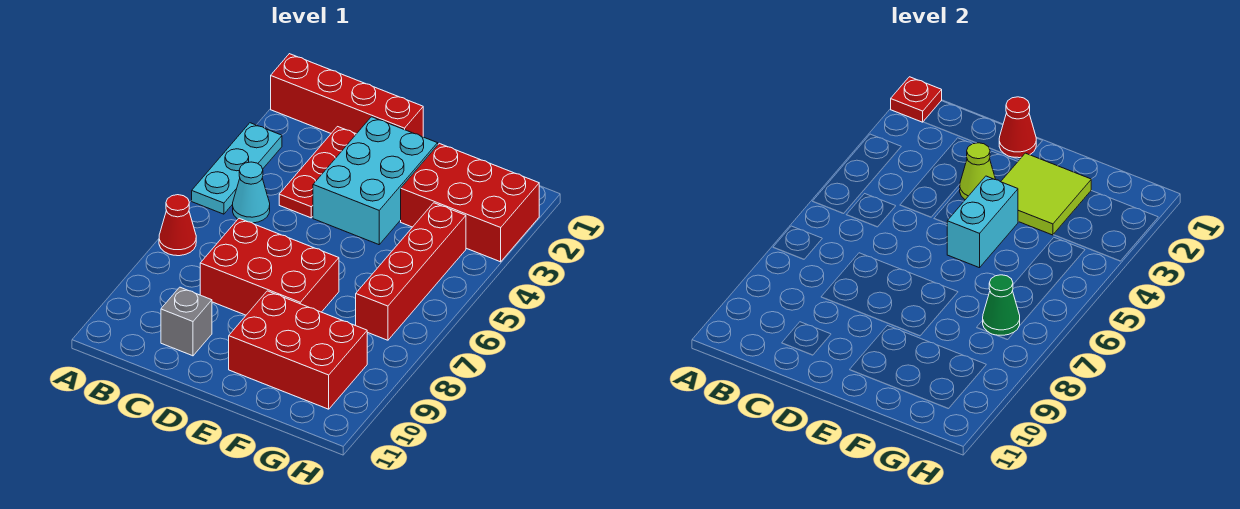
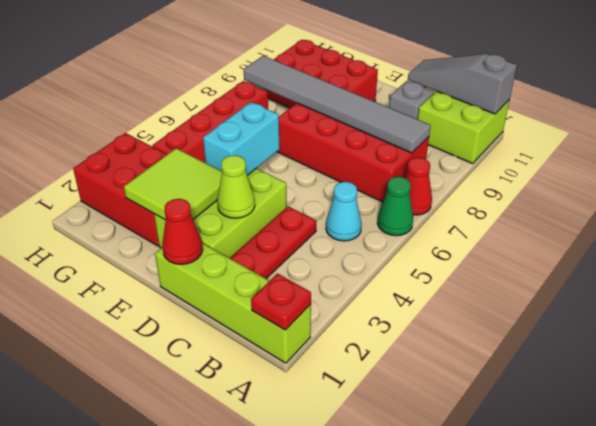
red brick A1:D1 level 1 -> lime brick A1:D1 level 1
cyan plate A3:A5 level 1 -> none
none -> lime brick A10:B11 level 1
none -> grey slope A11:C11 level 2 top A
none -> grey tile B8:G8 level 2
red brick C7:E8 level 1 -> red brick B7:E8 level 1
cyan brick D2:E4 level 1 -> lime brick D2:E4 level 1
green cone G7 level 2 -> green cone A6 level 1

